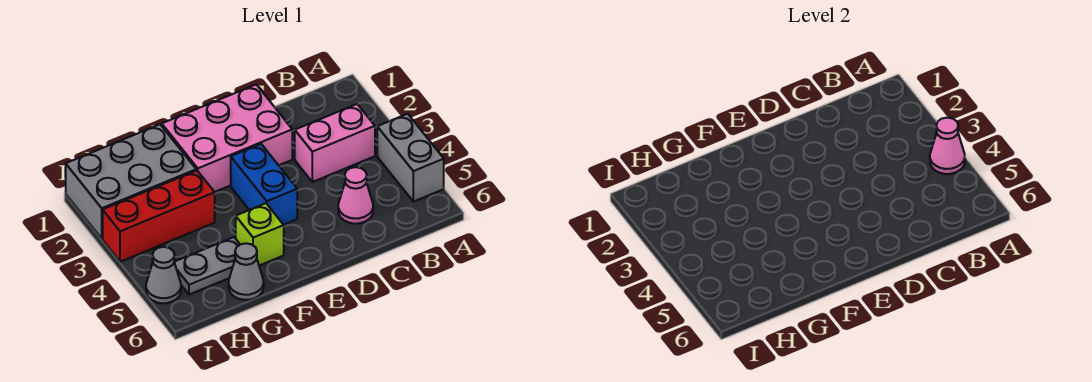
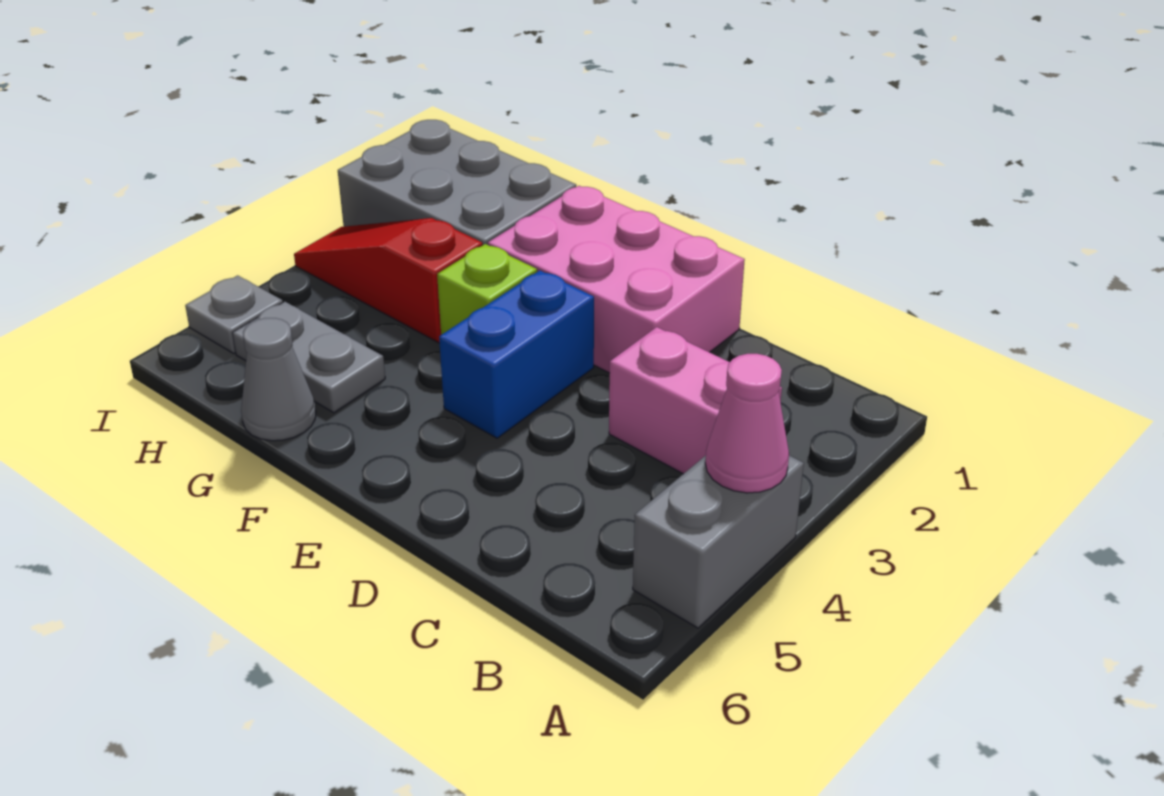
pink cone C5 level 1 -> none
lime brick F5 level 1 -> lime brick F3 level 1
red brick G3:I3 level 1 -> red slope G3:I3 level 1 top G
grey cone I5 level 1 -> grey plate I5 level 1

